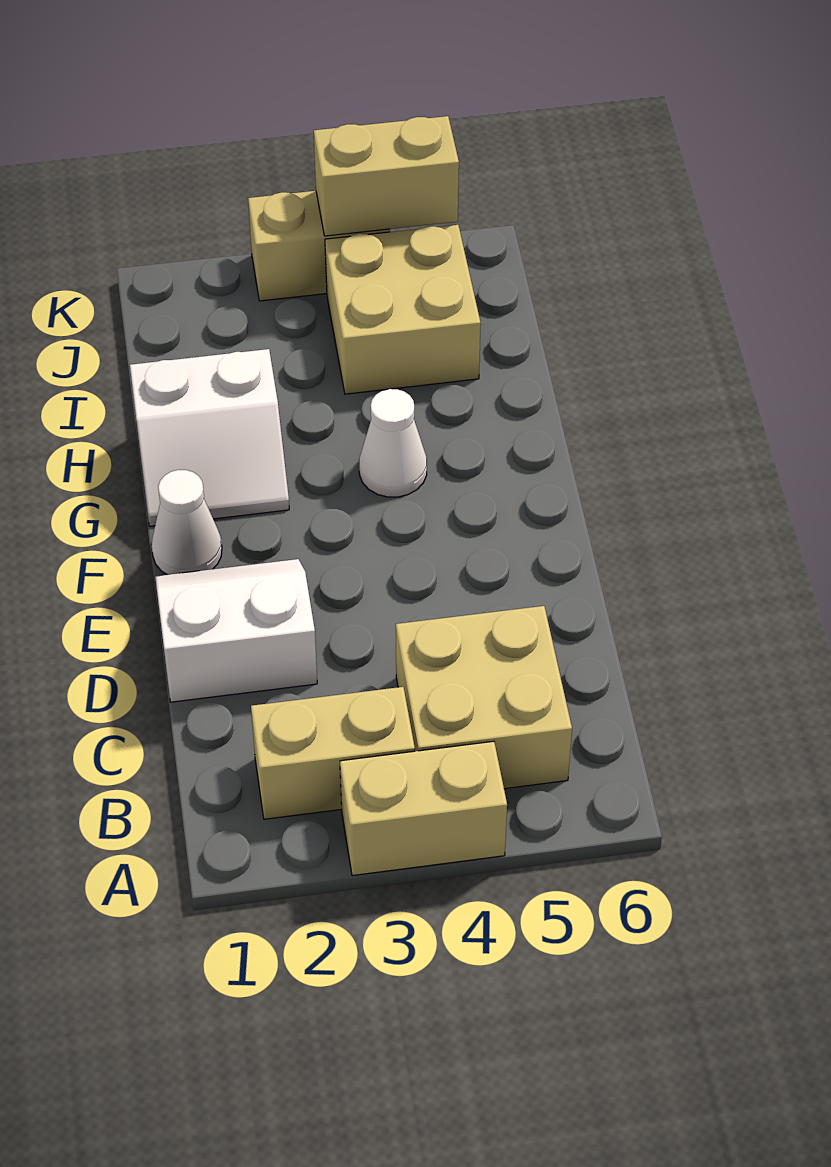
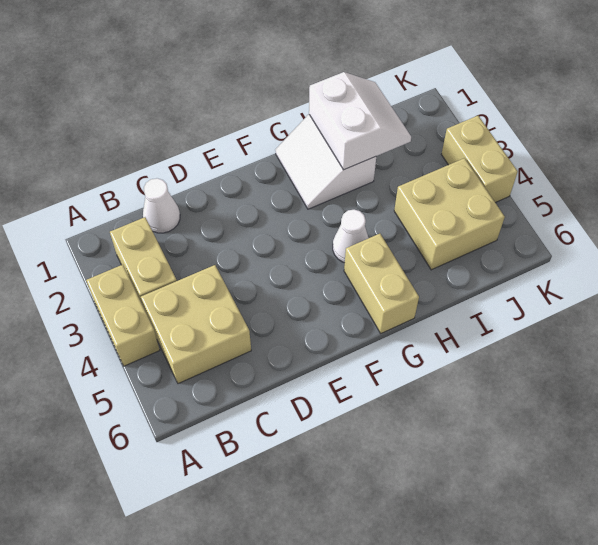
white slope D1:E2 level 1 top D -> white slope H1:I2 level 2 top H
white cone F1 level 1 -> white cone C1 level 1
tan brick K4:K5 level 2 -> tan brick G5:G6 level 1

